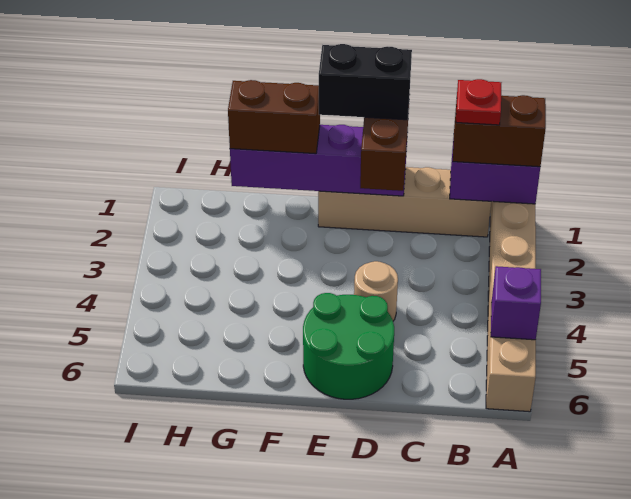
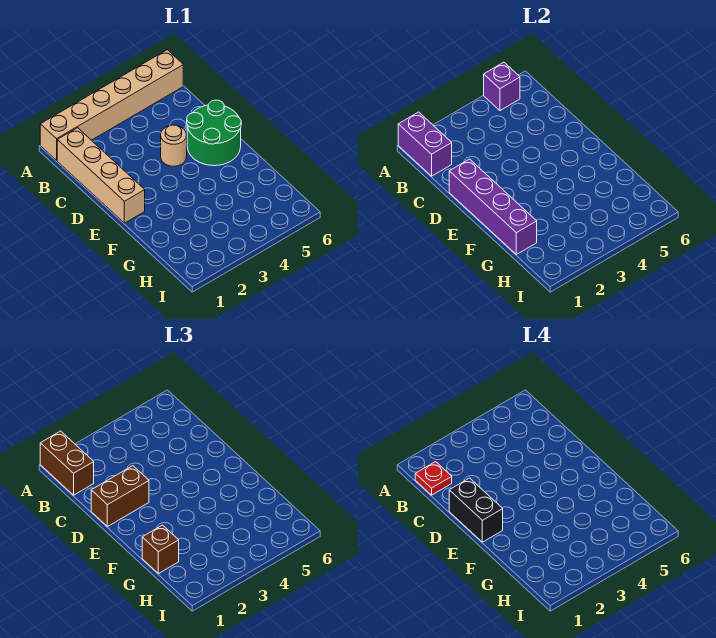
brown brick F1:G1 level 3 -> brown brick G1 level 3

